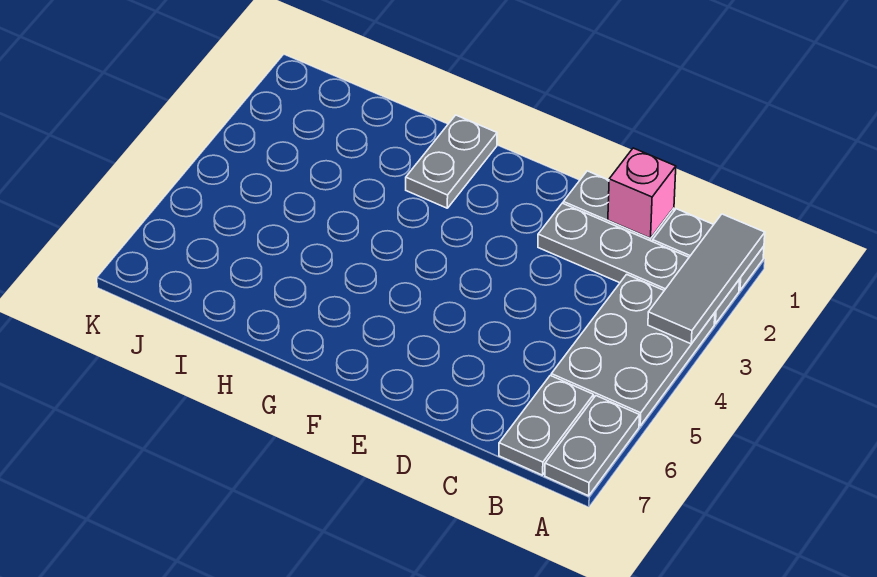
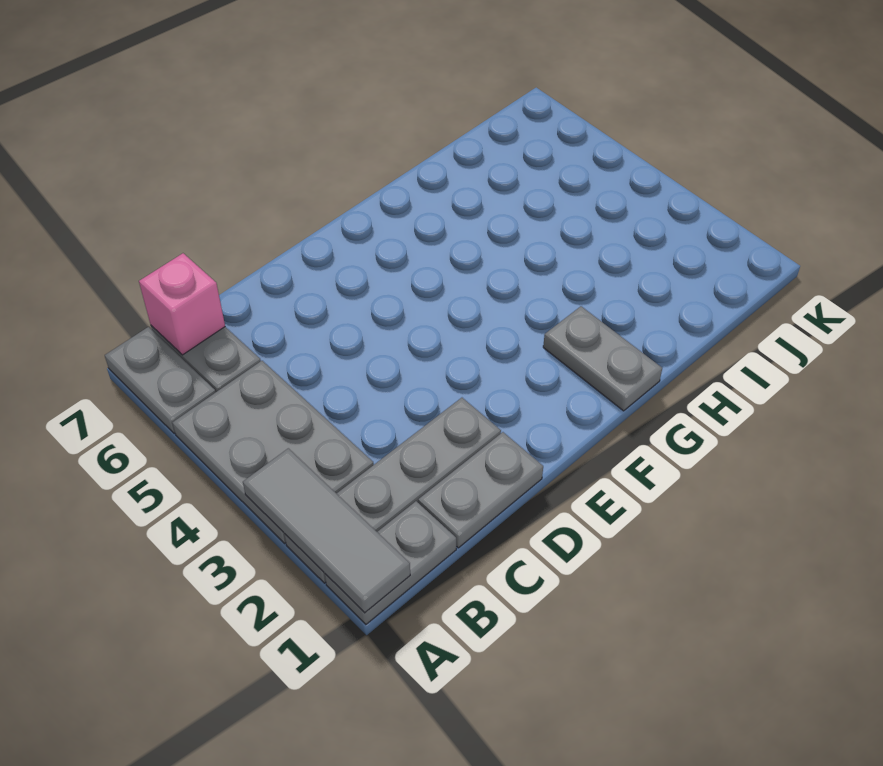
pink brick C1 level 2 -> pink brick B7 level 2

